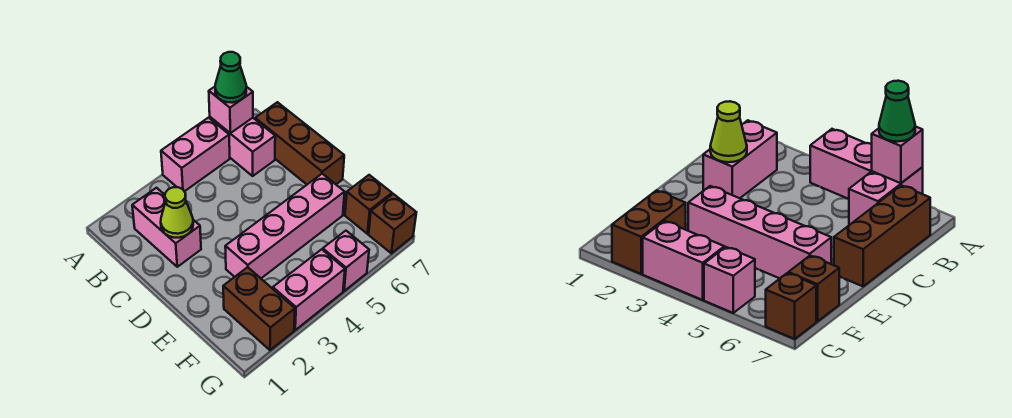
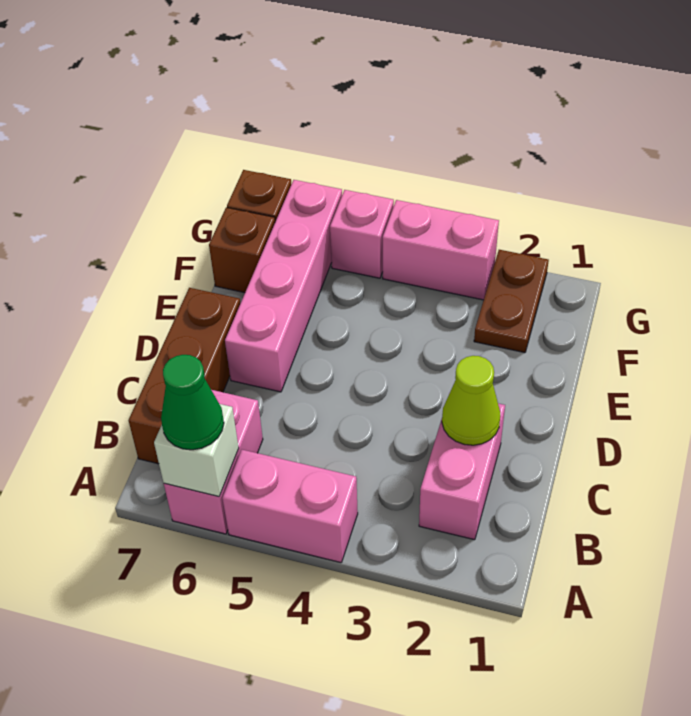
pink brick A6 level 2 -> white brick A6 level 2
pink brick E3:E6 level 1 -> pink brick D6:G6 level 1
brown brick F2:G2 level 1 -> brown plate F2:G2 level 1

